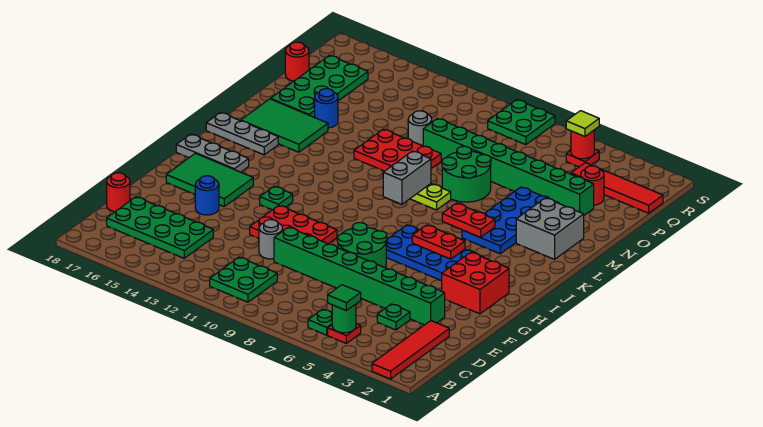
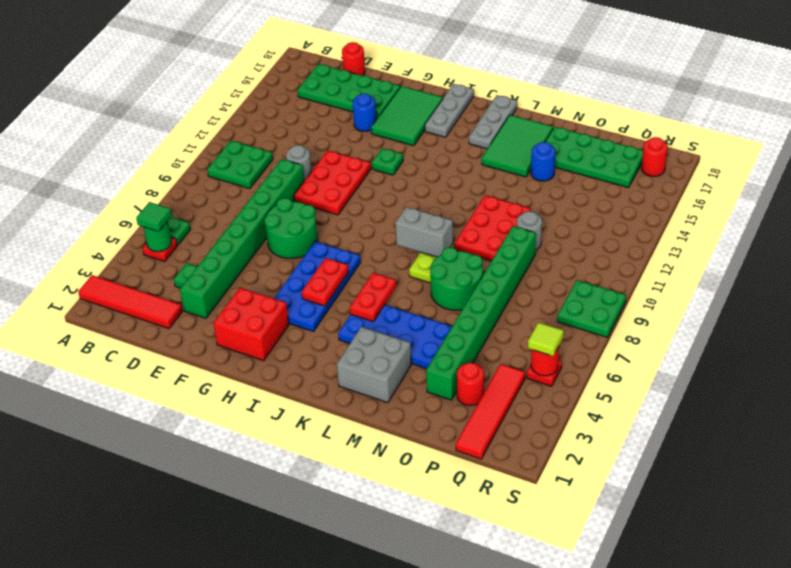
green plate C14:D17 level 1 -> green plate C16:F17 level 1
red round brick P18 level 1 -> red round brick R17 level 1

